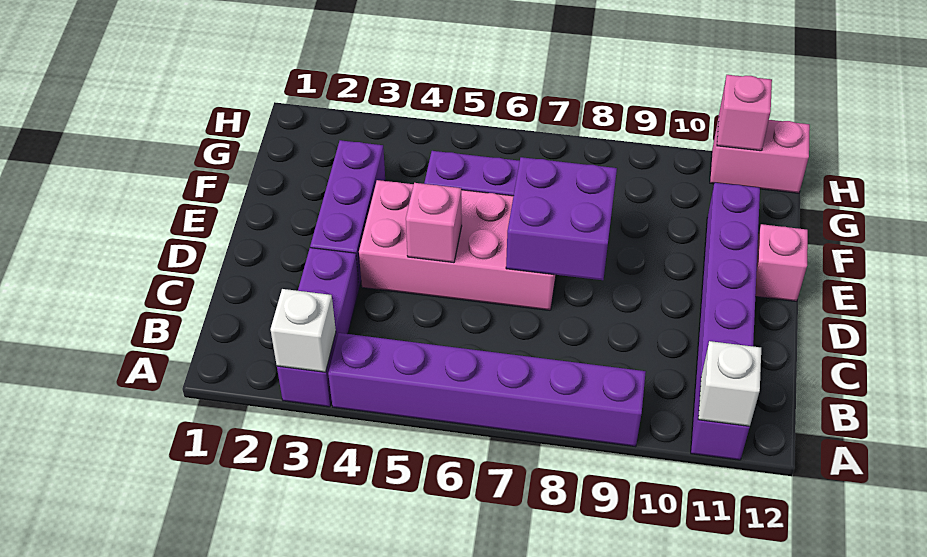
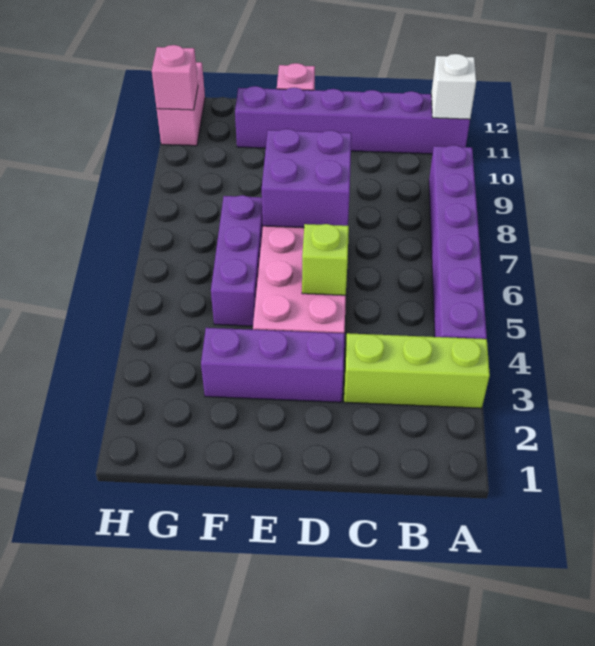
purple brick A3:C3 level 1 -> lime brick A3:C3 level 1
white brick A3 level 2 -> none
pink brick D5 level 2 -> lime brick D5 level 2

